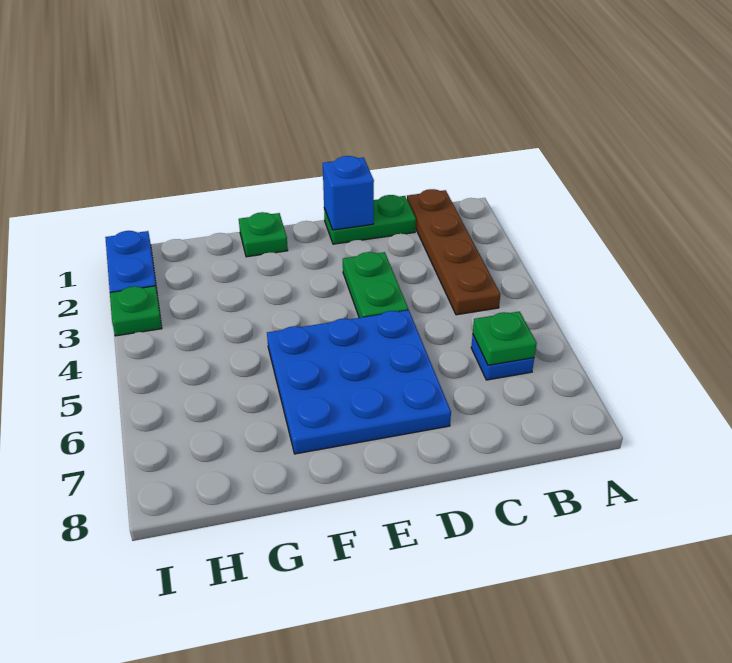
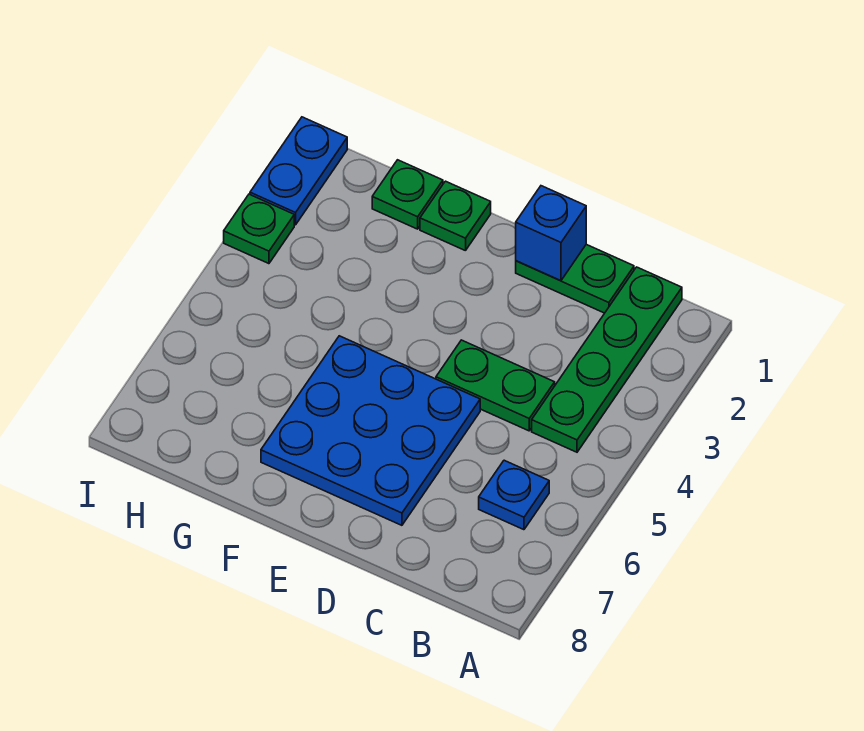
brown plate B1:B4 level 1 -> green plate B1:B4 level 1
green plate B6 level 2 -> green plate G1 level 1
green plate D3:D4 level 1 -> green plate C4:D4 level 1

